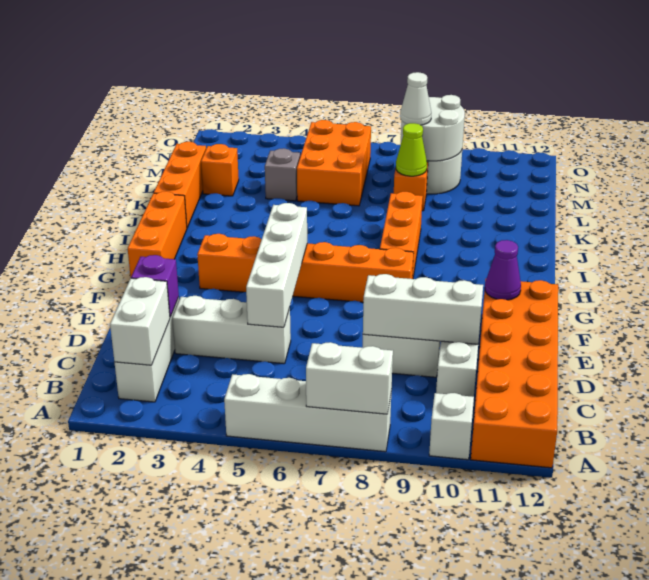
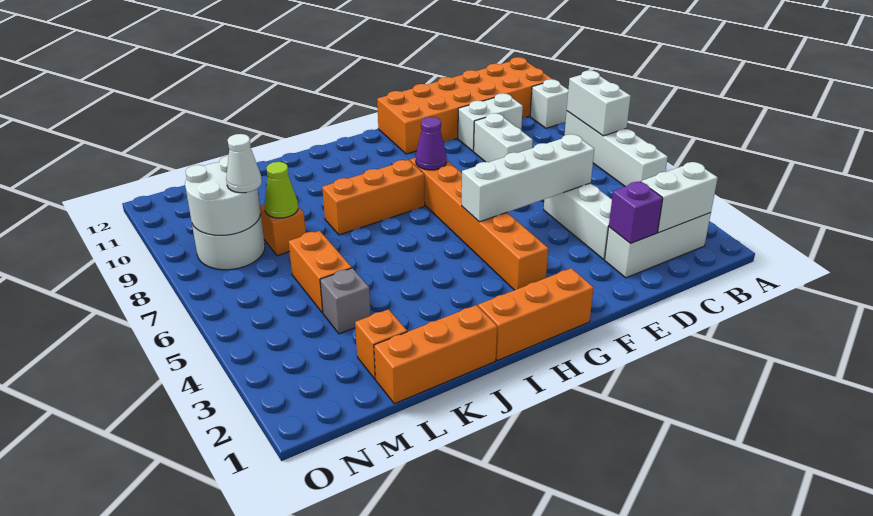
white brick D8:D10 level 2 -> none
purple cone F11 level 2 -> purple cone G8 level 2
orange brick L5:N6 level 1 -> orange brick L5:L6 level 1

